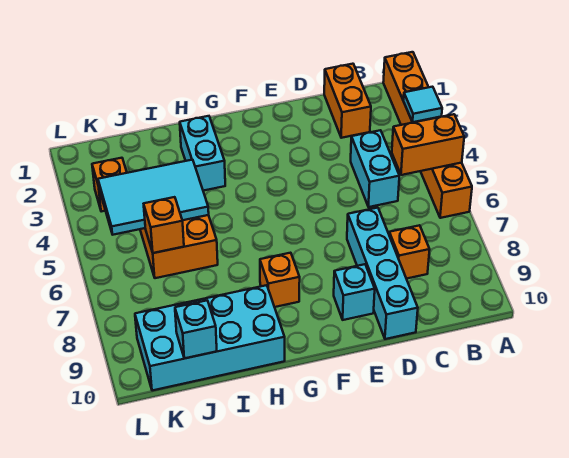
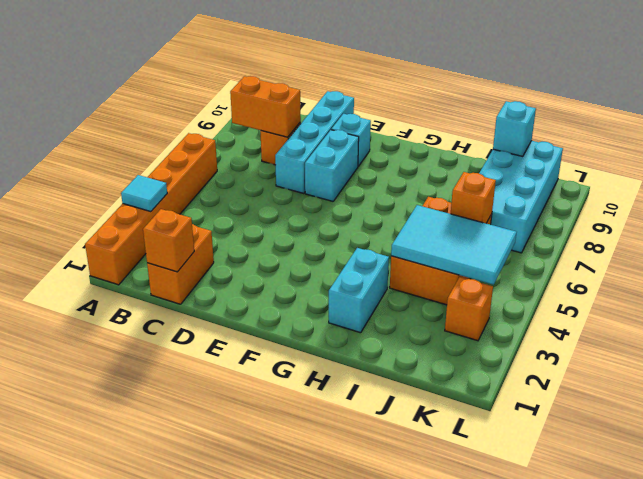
orange brick A5:B5 level 2 -> orange brick B8:C8 level 2
cyan brick C4:C5 level 1 -> cyan brick E7:E8 level 1
orange brick G8 level 1 -> orange brick C1 level 2
cyan brick H9:K10 level 1 -> cyan brick J7:K10 level 1

